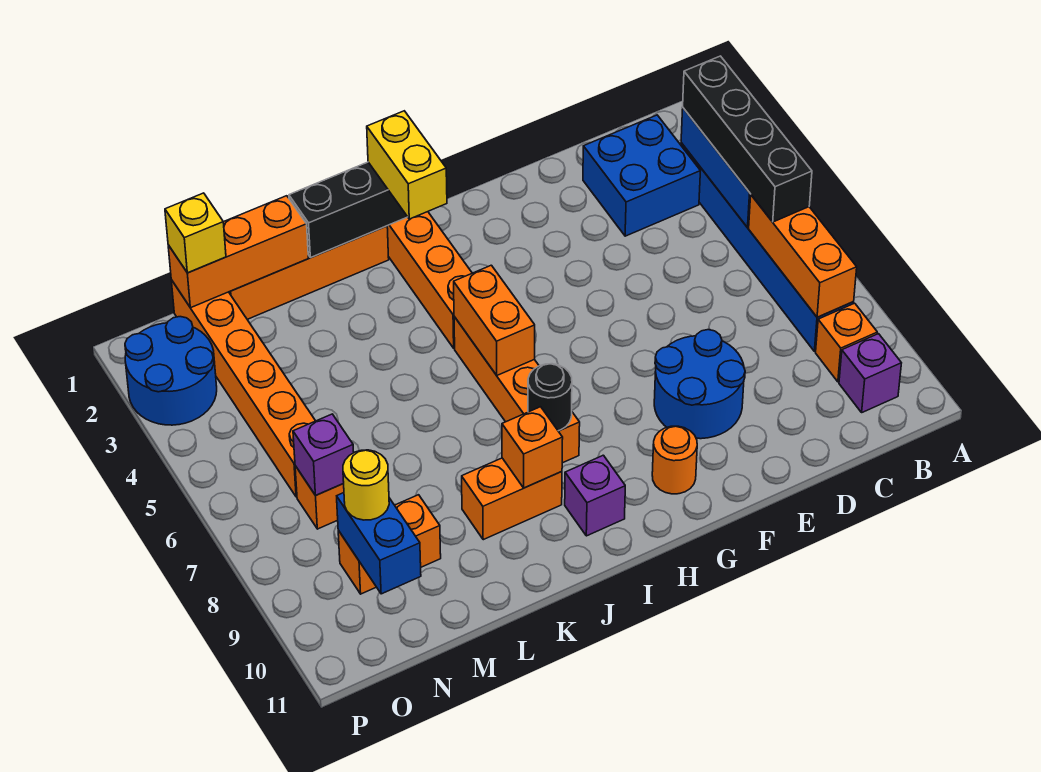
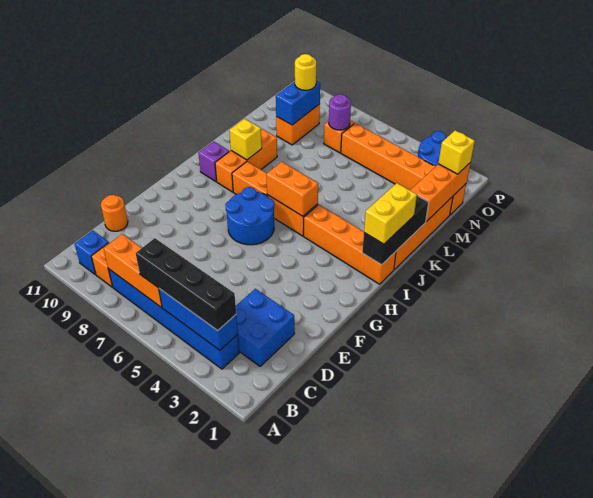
purple brick B10 level 1 -> blue brick B10 level 1
blue round brick E8:F9 level 1 -> blue round brick G6:H7 level 1
orange round brick G10 level 1 -> orange round brick D11 level 1
yellow brick I1:I2 level 3 -> yellow brick I1:J1 level 3
black round brick I8 level 2 -> none
orange brick J9:K9 level 1 -> orange brick I9:K9 level 1
orange brick J9 level 2 -> yellow brick J9 level 2
purple brick N7 level 2 -> purple round brick N7 level 2
blue brick N9:N10 level 2 -> blue brick M9:N9 level 2

